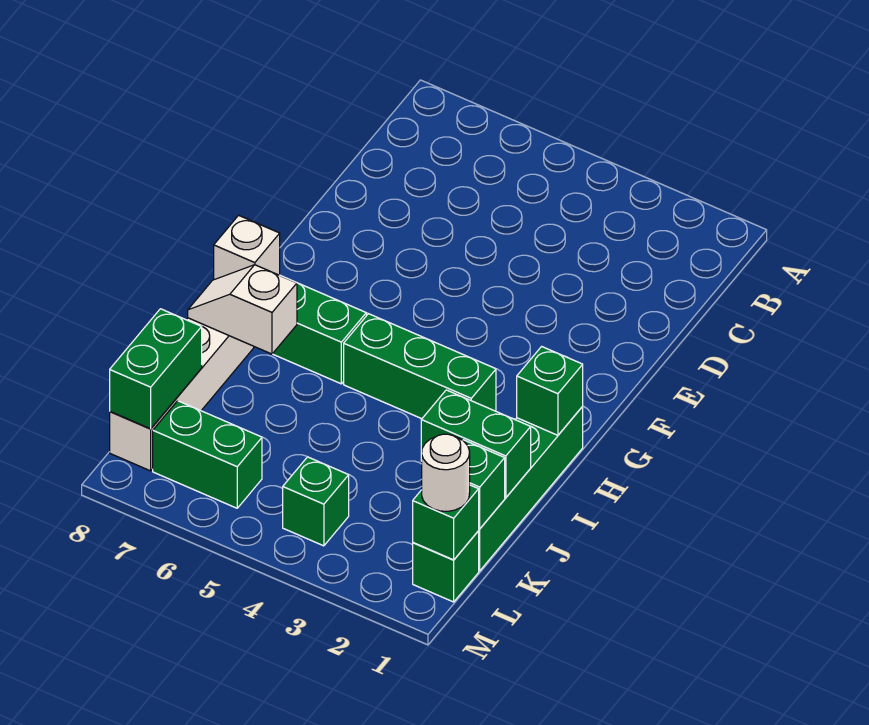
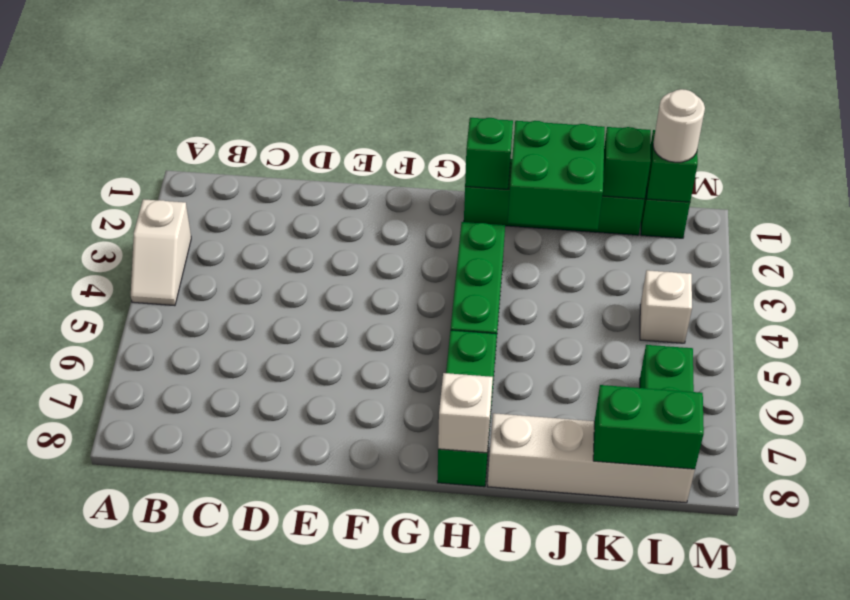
white slope I7:I8 level 2 top 7 -> white slope A3:A4 level 1 top 3
green brick J1:J2 level 2 -> green brick I1:J2 level 2
green brick L4 level 1 -> white brick L4 level 1

